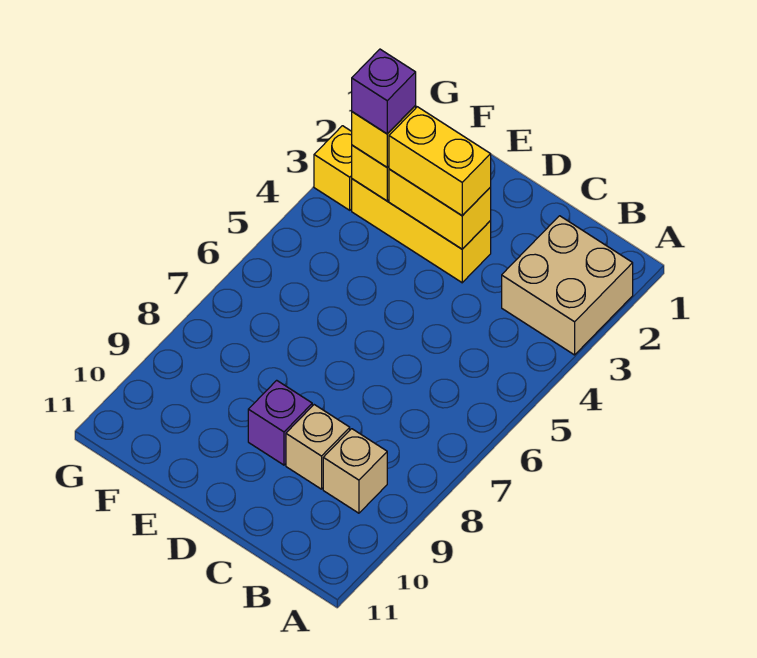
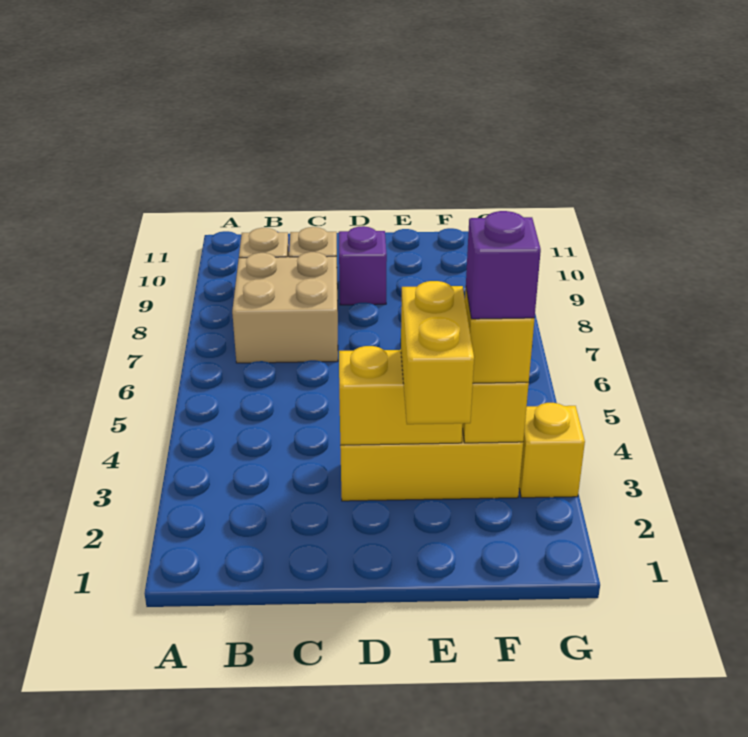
tan brick A2:B3 level 1 -> tan brick B7:C8 level 1
yellow brick D3:E3 level 3 -> yellow brick E2:E3 level 3

